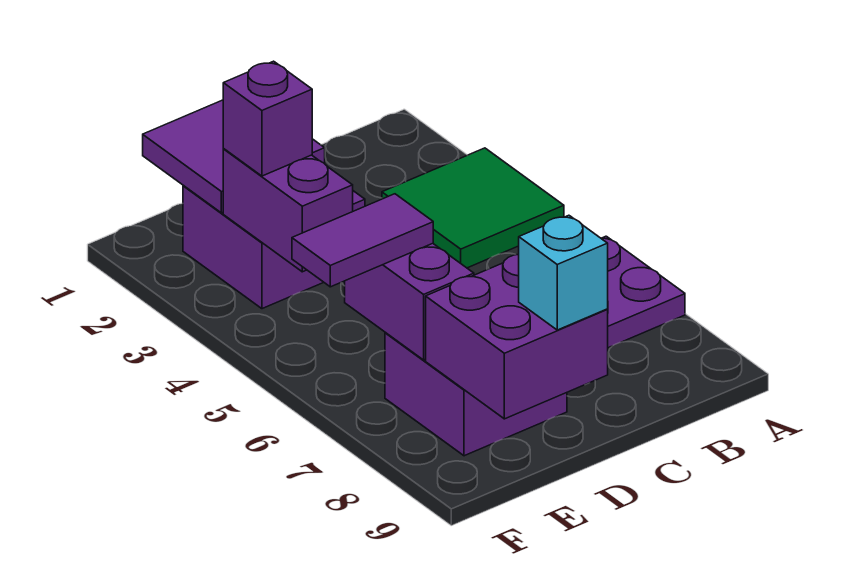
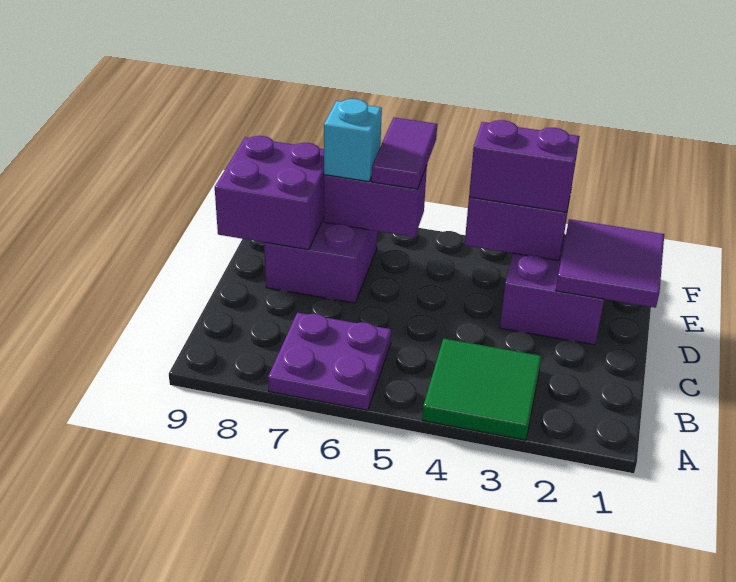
cyan brick D9 level 3 -> cyan brick E7 level 3
purple brick E3 level 3 -> purple brick E3:E4 level 3

